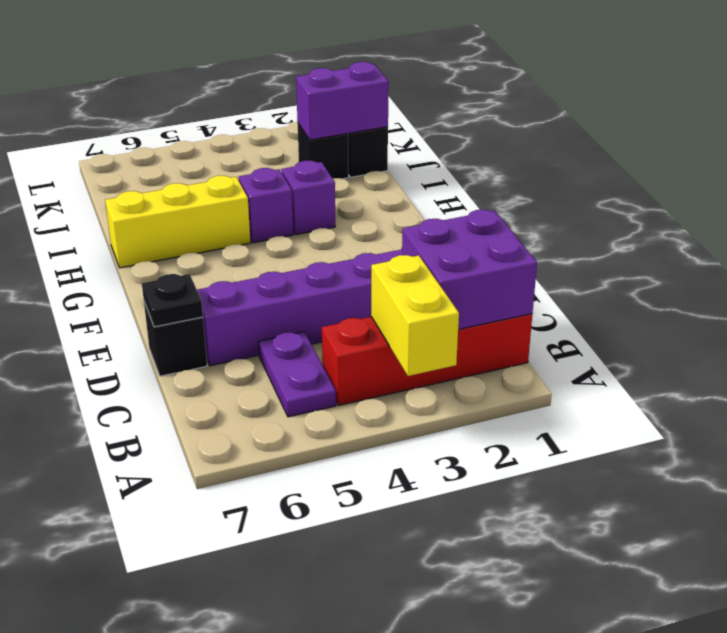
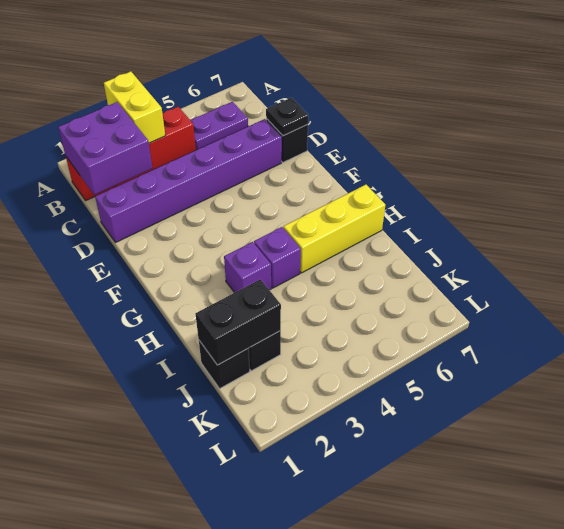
purple plate B5:C5 level 1 -> purple plate B5:B6 level 1
purple brick J1:J2 level 2 -> black brick J1:J2 level 2

